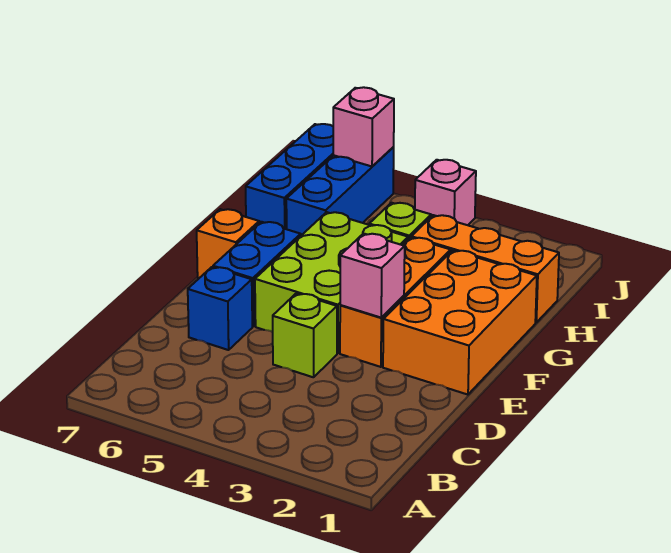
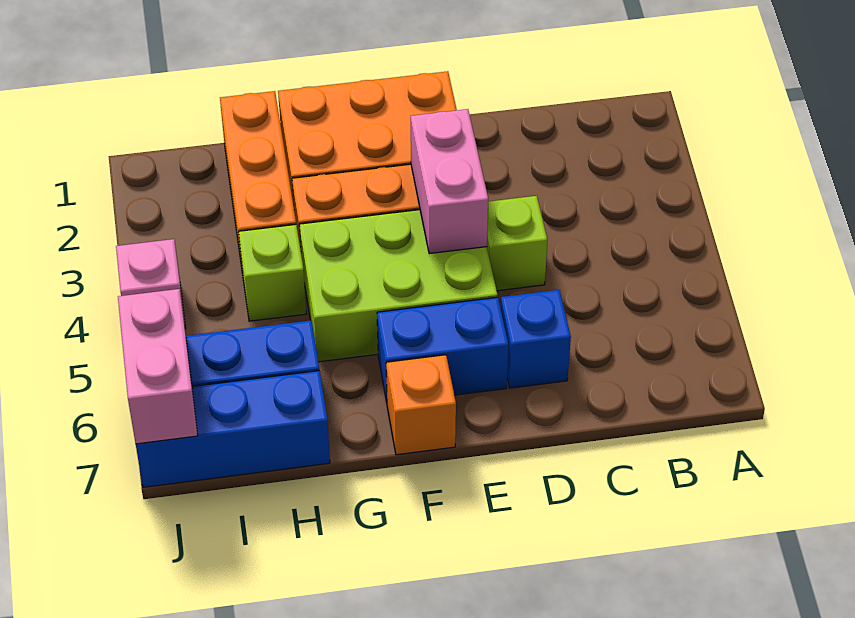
pink brick E3 level 2 -> pink brick E3:E4 level 2
pink brick J6 level 2 -> pink brick J6:J7 level 2

